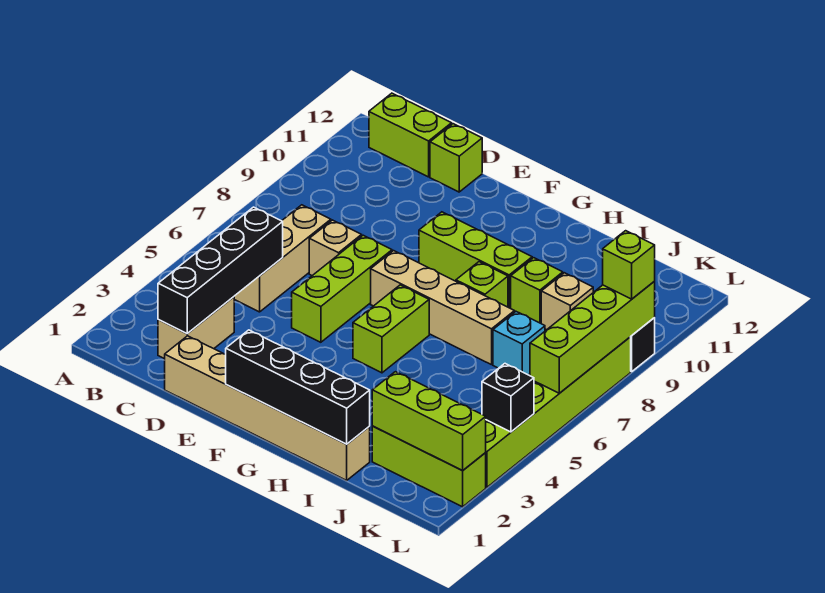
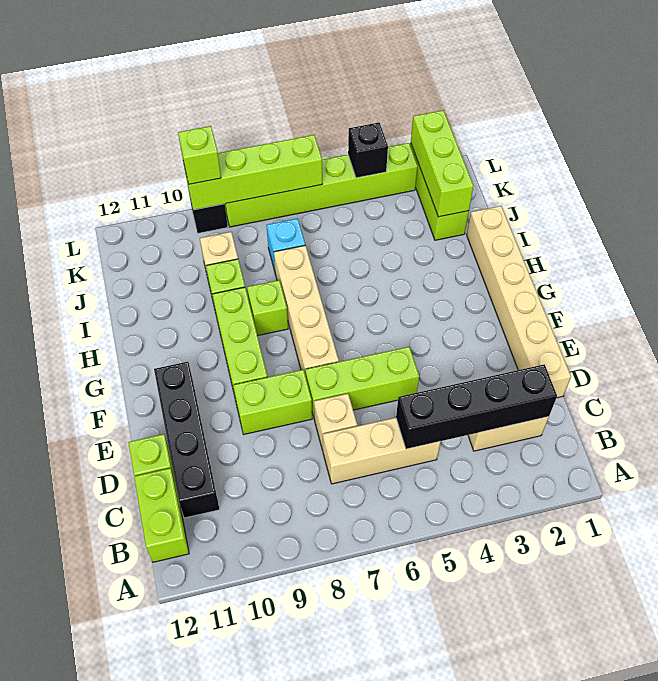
black brick F1:I1 level 2 -> black brick C11:F11 level 1
lime brick G5:G6 level 1 -> lime brick E8:E9 level 1

